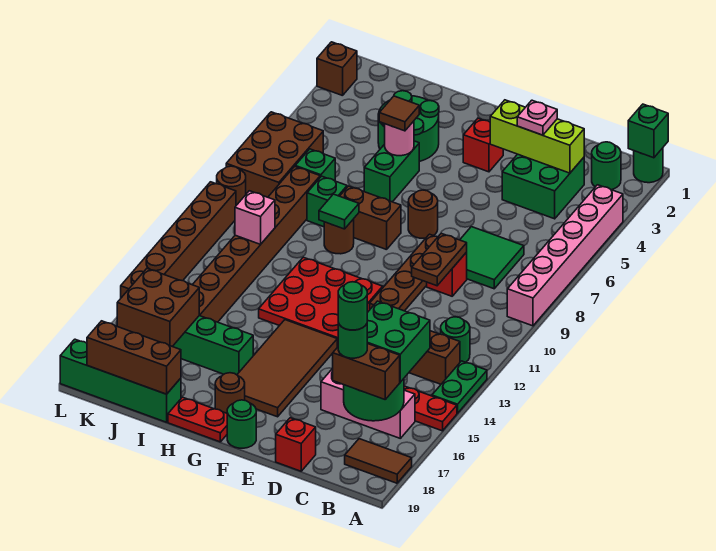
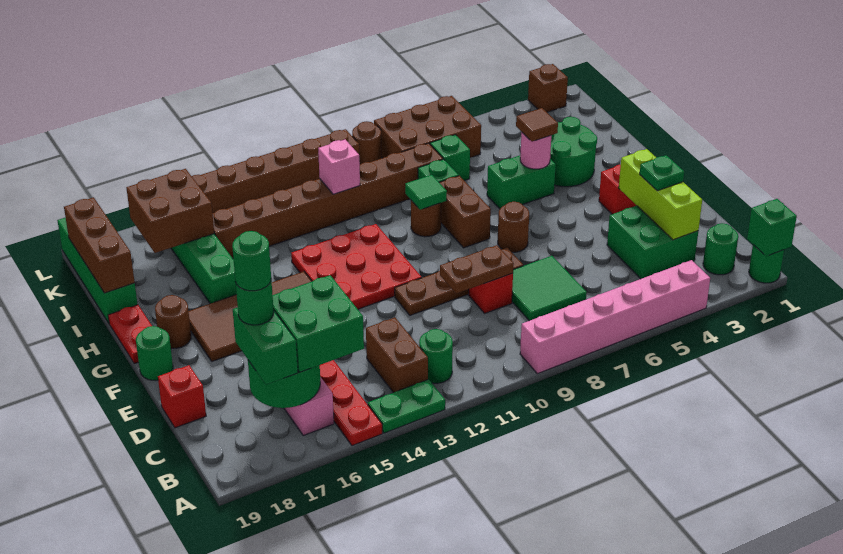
brown tile A18:B18 level 1 -> none
brown brick B17:C17 level 3 -> green brick B17:C17 level 3
pink plate D3 level 3 -> green plate D3 level 3

